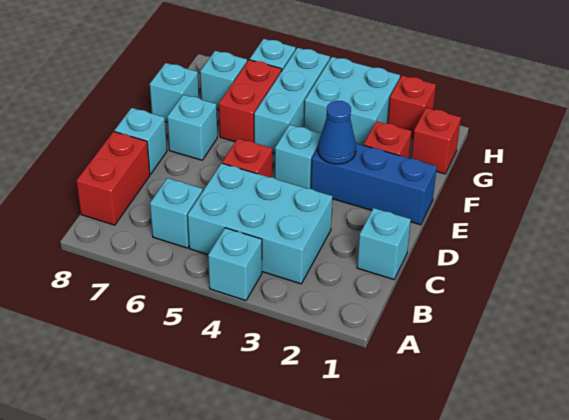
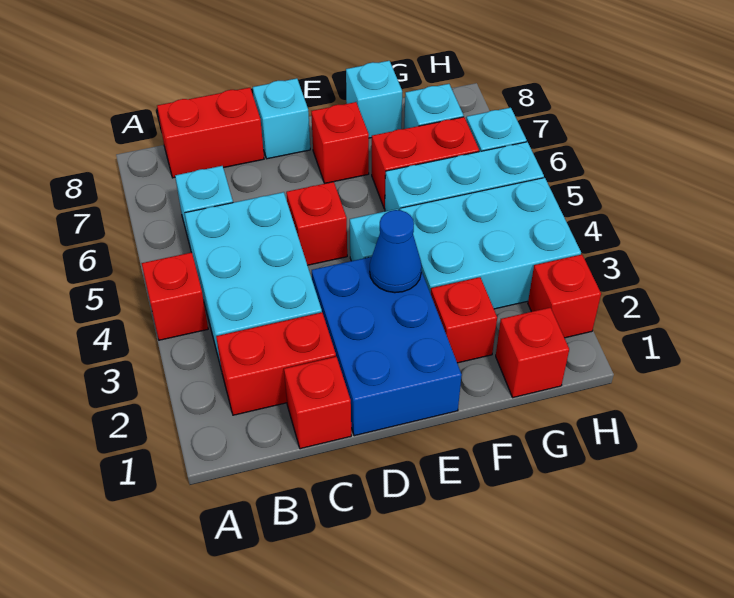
cyan brick A4 level 1 -> red brick A4 level 1
none -> red brick B2:C2 level 1
cyan brick C1 level 1 -> red brick C1 level 1
blue brick E1:E3 level 1 -> blue brick D1:E3 level 1
cyan brick E7 level 1 -> red brick E7 level 1
cyan brick G3:H4 level 1 -> cyan brick F3:H4 level 1

